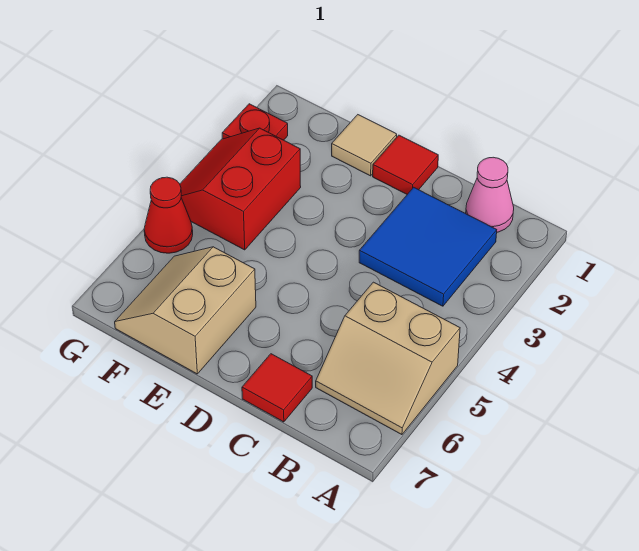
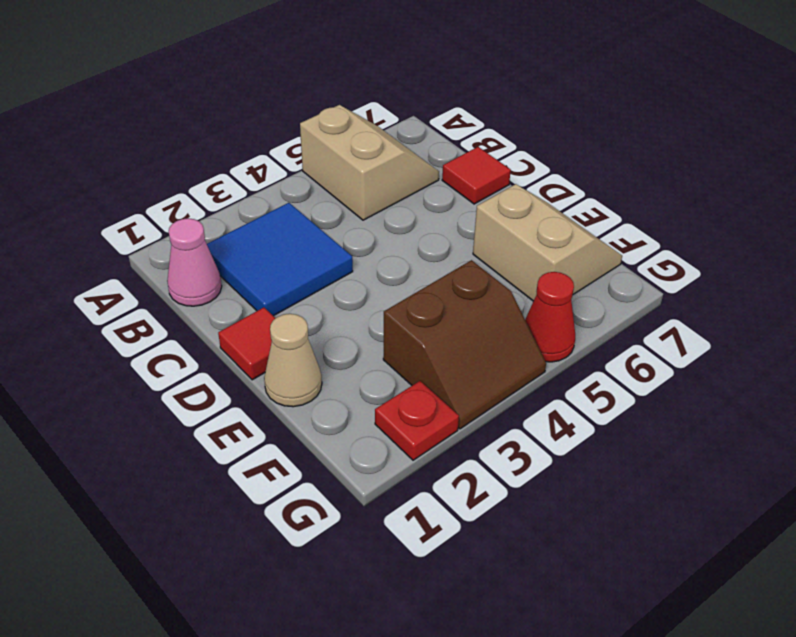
tan tile E1 level 1 -> tan cone E1 level 1
tan slope E6:F7 level 1 top E -> tan slope E6:F7 level 1 top 6
red slope F3:G4 level 1 top F -> brown slope F3:G4 level 1 top F

